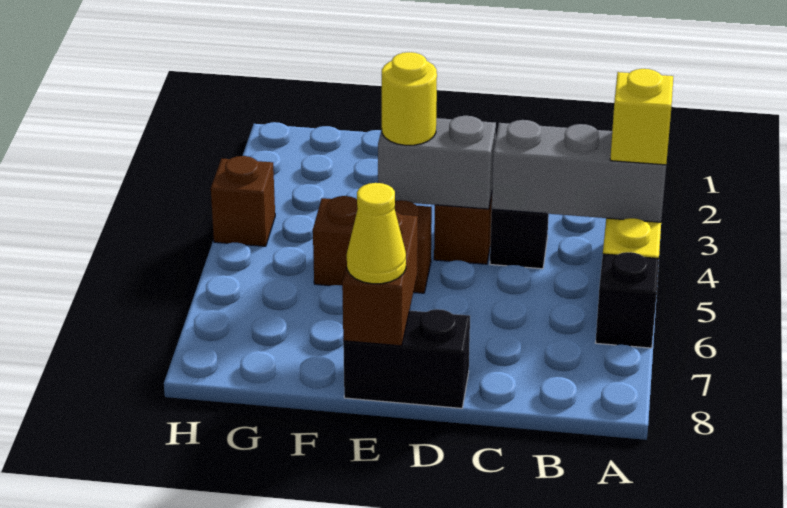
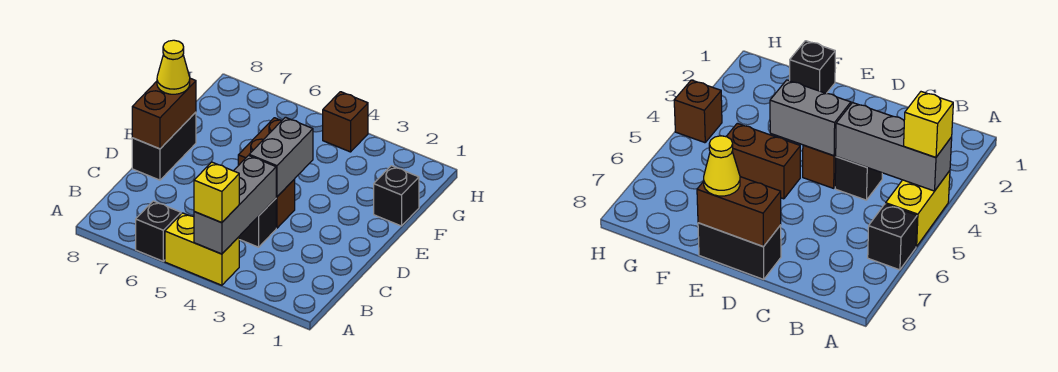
yellow round brick E4 level 3 -> none
brown brick E7:E8 level 2 -> brown brick D8:E8 level 2
none -> black brick F1 level 1

